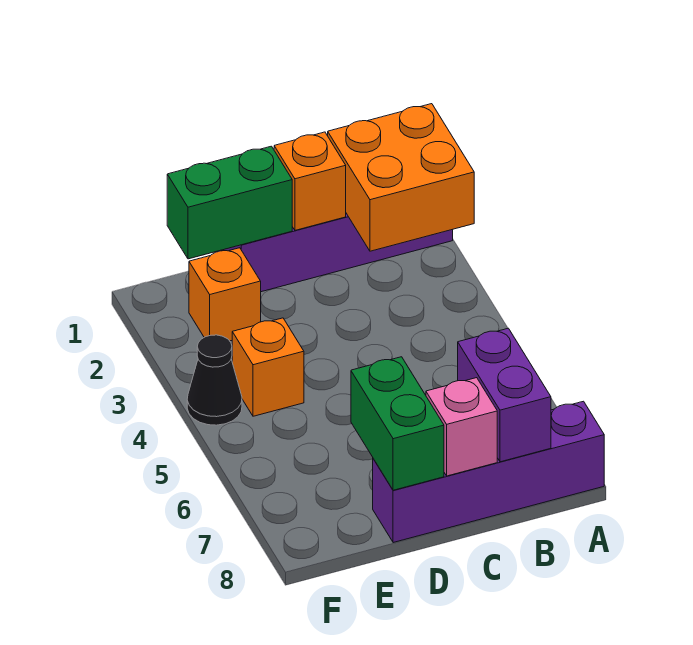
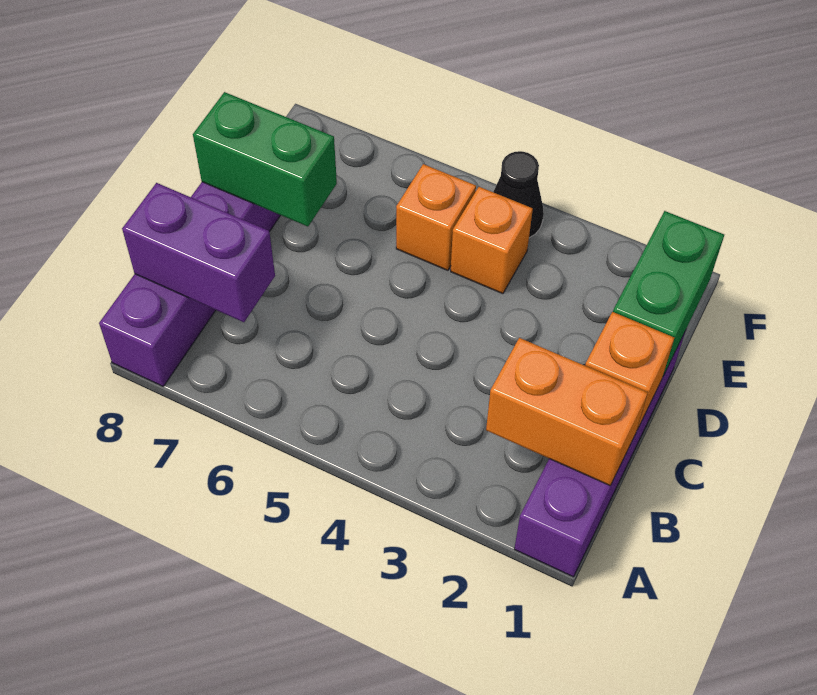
orange brick A1:B2 level 2 -> orange brick B1:B2 level 2
pink brick C8 level 2 -> none
orange brick E2 level 1 -> orange brick E5 level 1

